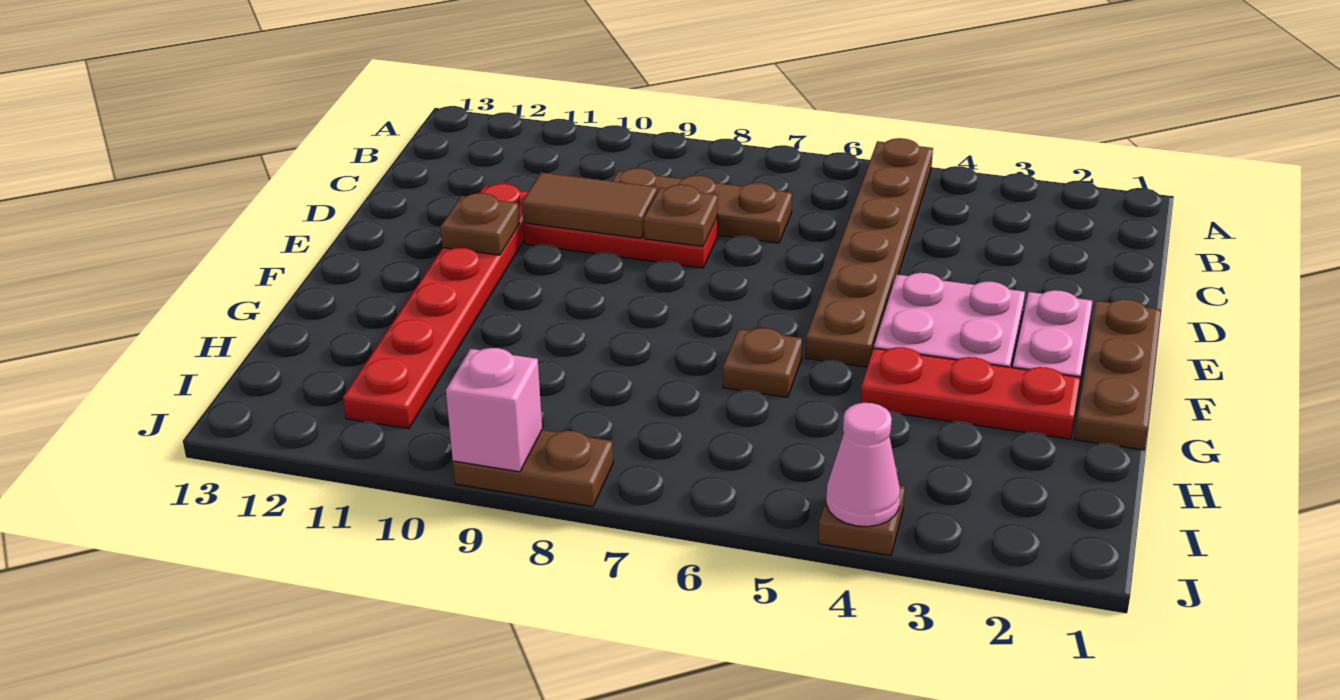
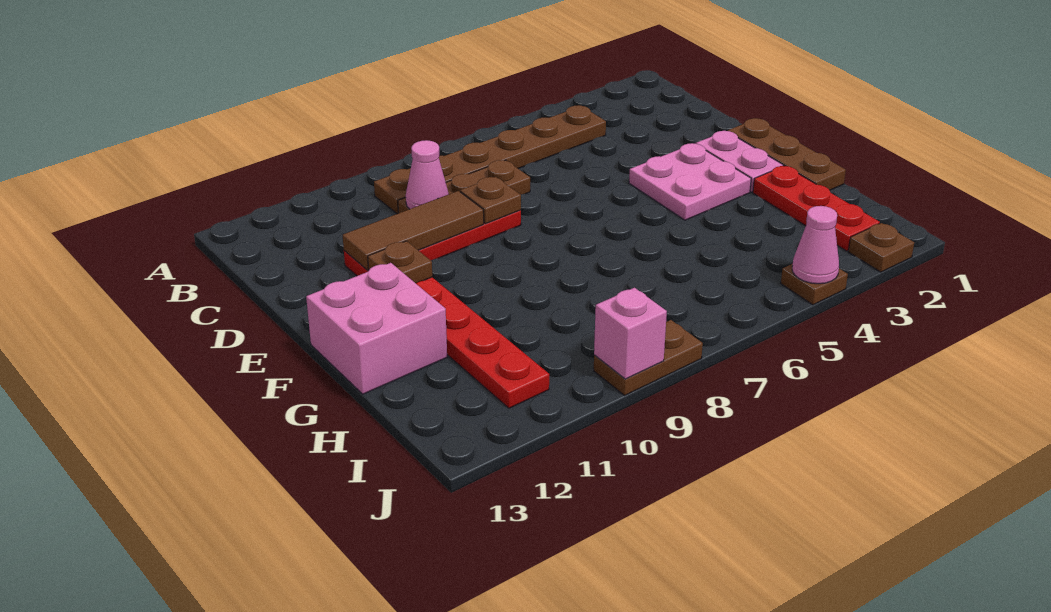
brown plate A5:F5 level 1 -> brown plate B4:B9 level 1
none -> pink cone C9 level 2
brown tile D9:D10 level 2 -> brown tile D9:D11 level 2
none -> pink brick F12:G13 level 1
red plate G2:G4 level 1 -> red plate G2:I2 level 1
brown plate G6 level 1 -> brown plate J2 level 1

